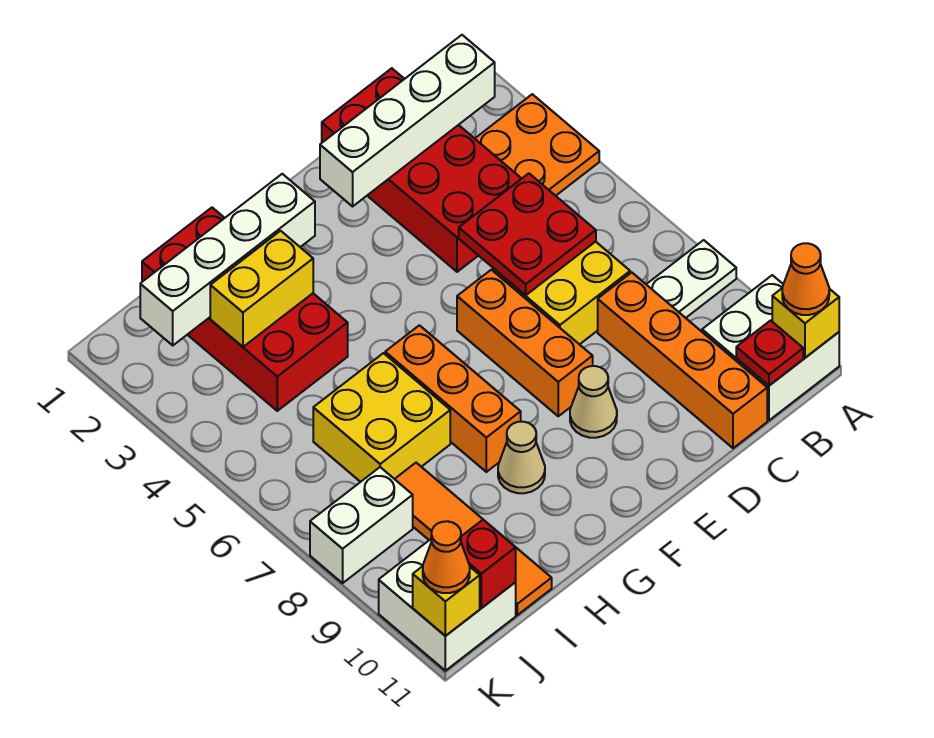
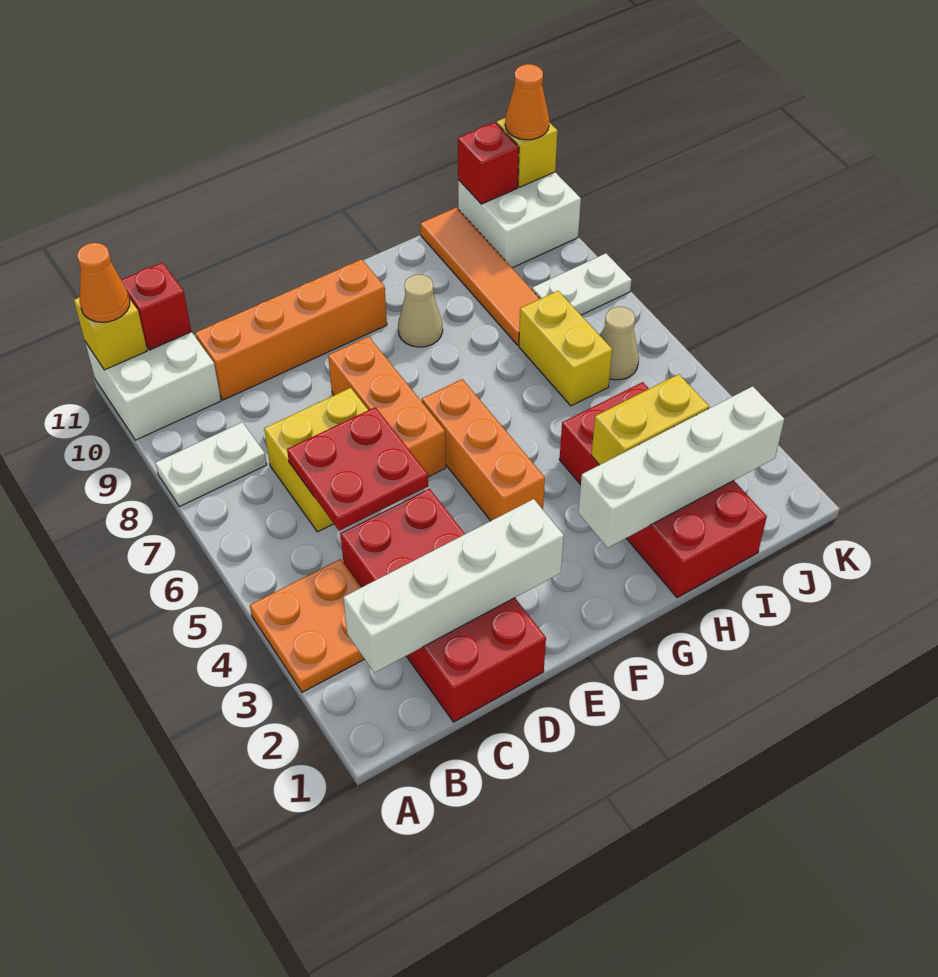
red plate B11 level 2 -> red brick B11 level 2
orange brick C8:C11 level 1 -> orange brick C10:F10 level 1
tan cone E9 level 1 -> tan cone J6 level 1
orange brick G6:G8 level 1 -> orange brick F4:F6 level 1
yellow brick H6:I7 level 1 -> yellow brick I6:I7 level 1
white brick J8:K8 level 1 -> white plate J8:K8 level 1

